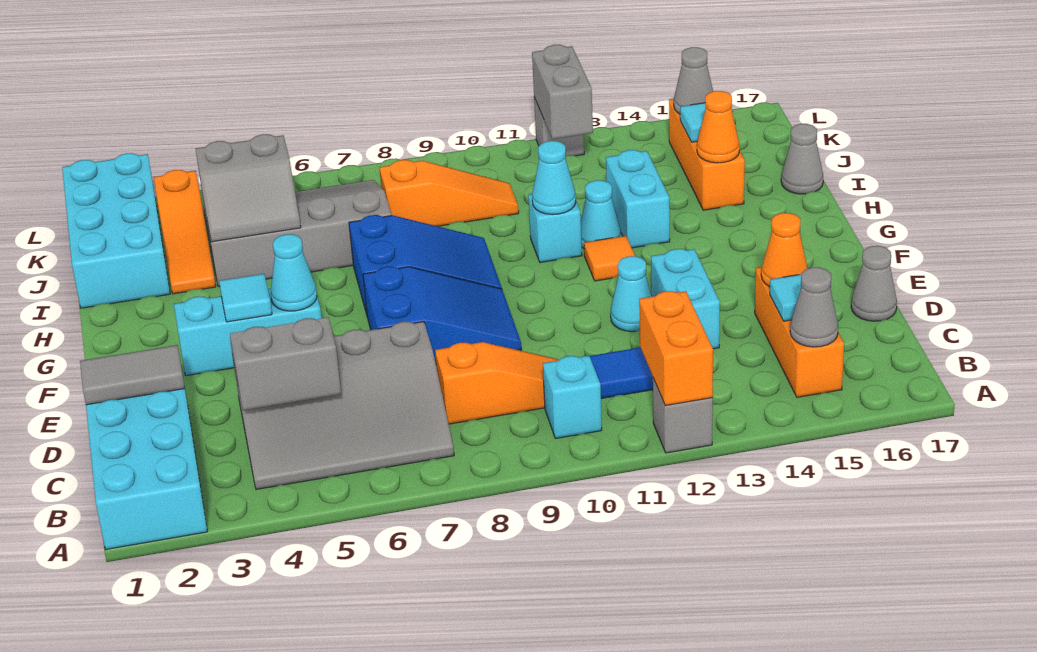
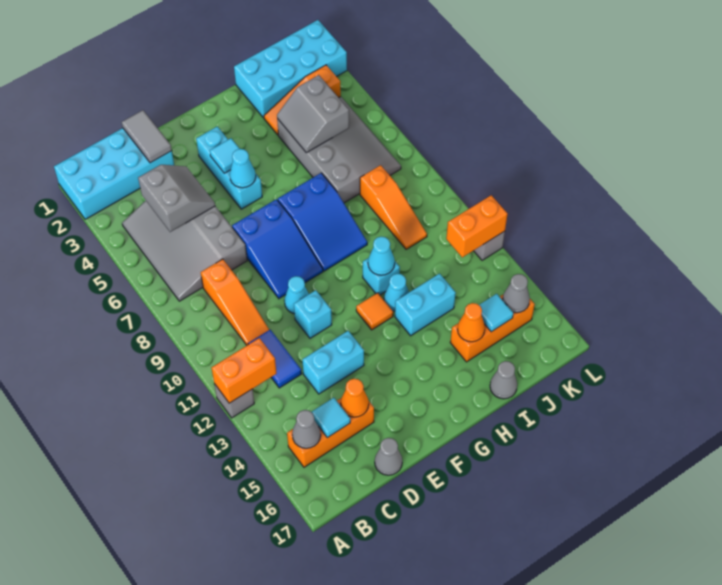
cyan brick B10 level 1 -> cyan brick E11 level 1
cyan cone E12 level 1 -> cyan cone E10 level 1
grey brick K12:L12 level 2 -> orange brick K12:L12 level 2

